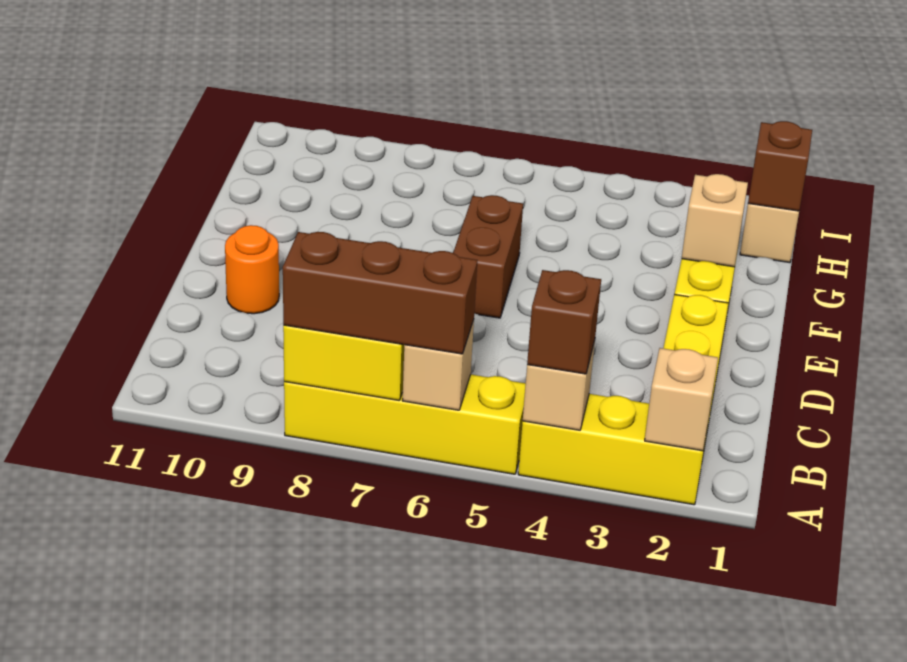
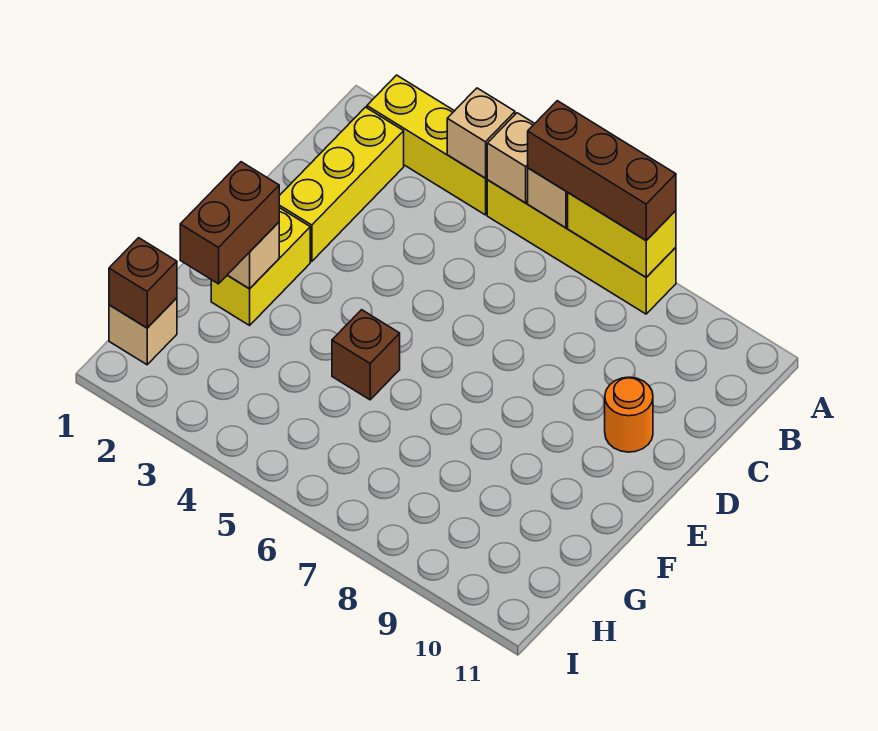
tan brick A2 level 2 -> tan brick A5 level 2
brown brick A4 level 3 -> brown brick F5 level 1
brown brick E6:F6 level 1 -> brown brick F2:G2 level 3

